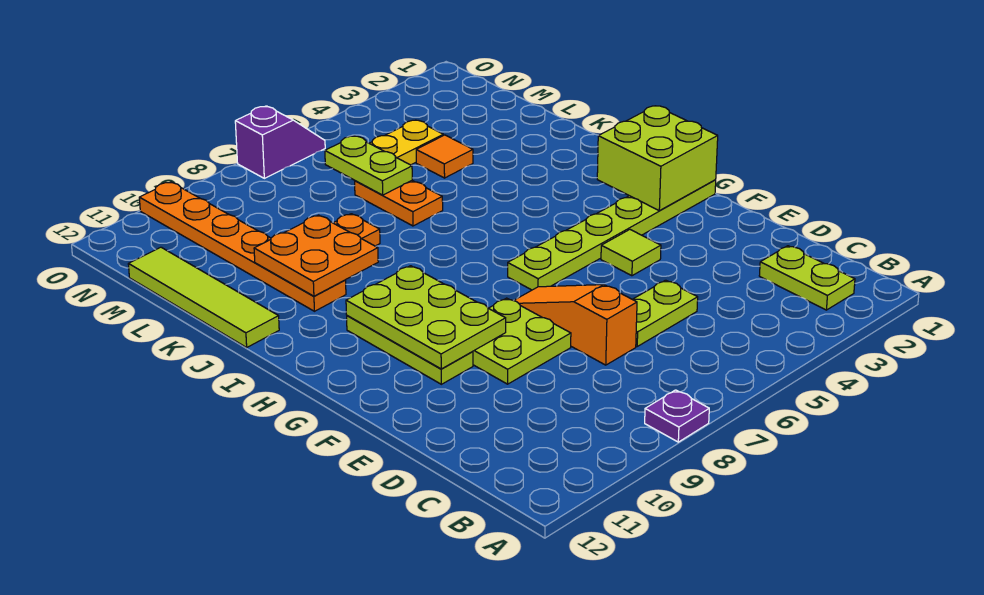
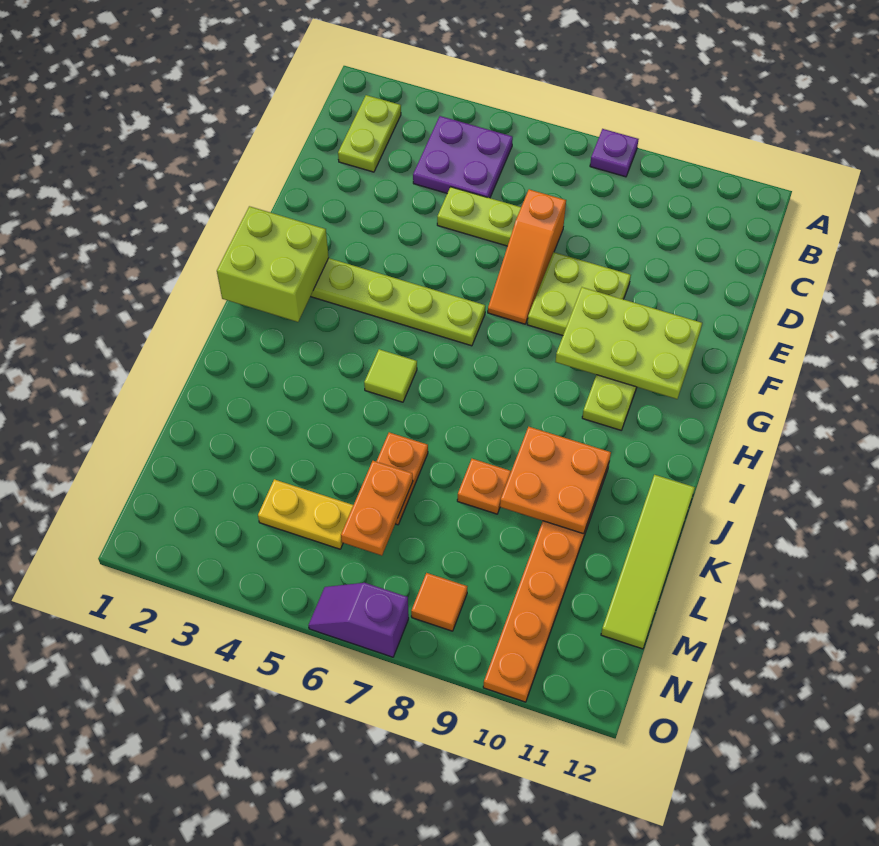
none -> purple plate B4:C5 level 1
lime tile F4 level 1 -> lime tile I5 level 1
lime plate F9:H10 level 2 -> lime plate F9:G11 level 2
orange tile L4 level 1 -> orange tile N8 level 1
lime plate L6:M6 level 2 -> orange plate L6:M6 level 2

